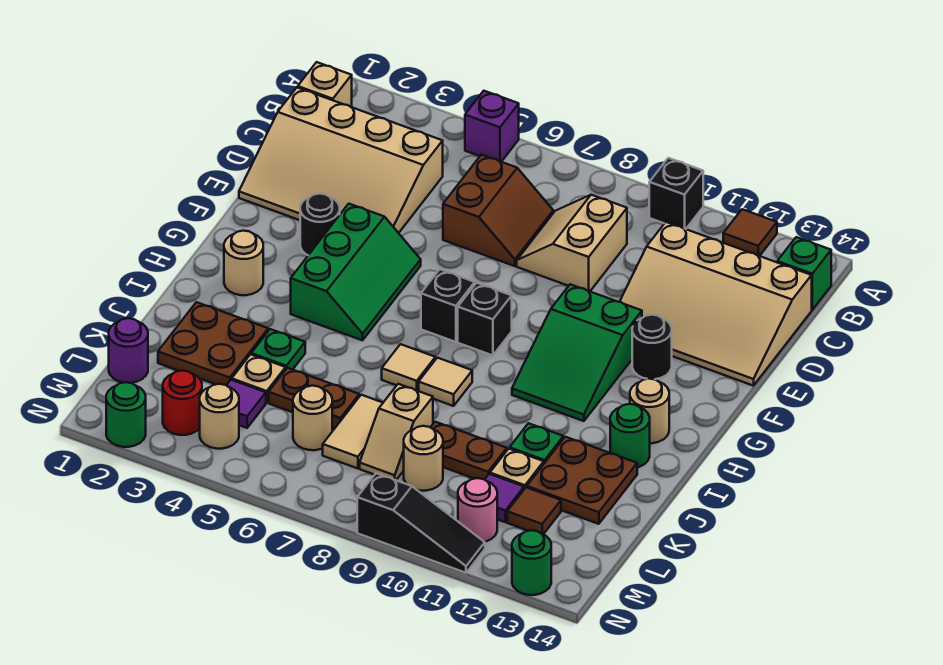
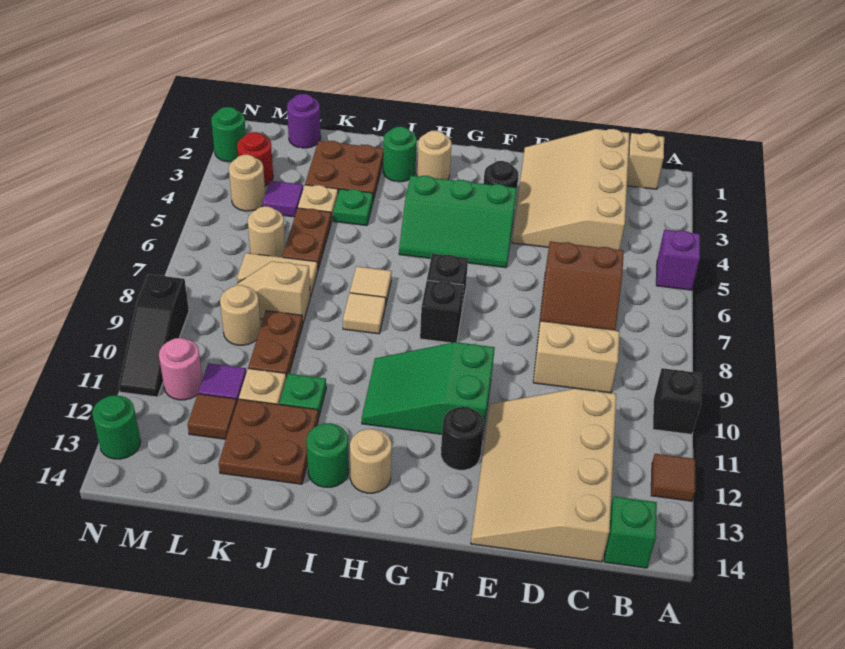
none -> green round brick I2 level 1

